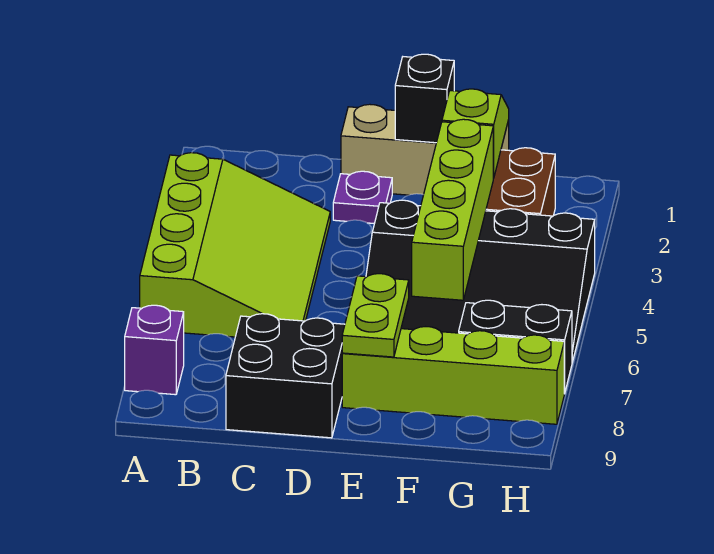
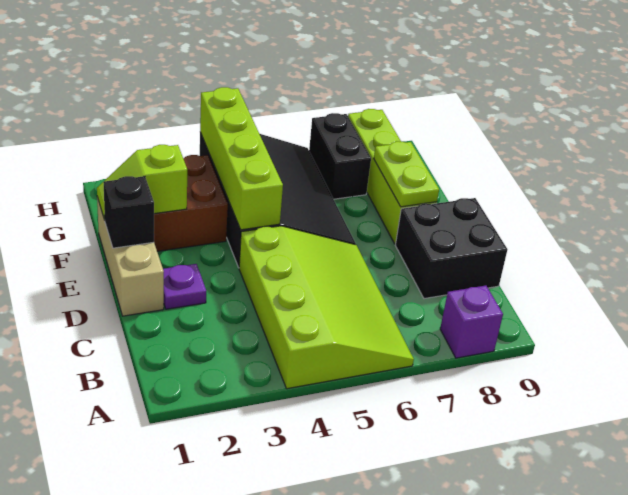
lime slope A3:C6 level 1 top A -> lime slope A4:D6 level 1 top 4
lime plate E7:E8 level 2 -> lime plate E8:F8 level 2
lime brick F3:F6 level 2 -> lime brick E4:H4 level 2

